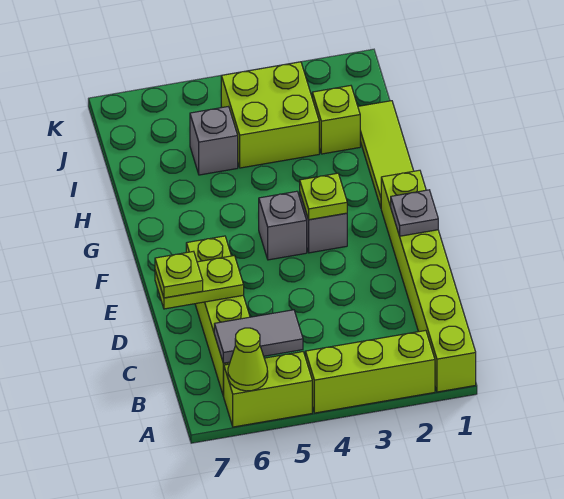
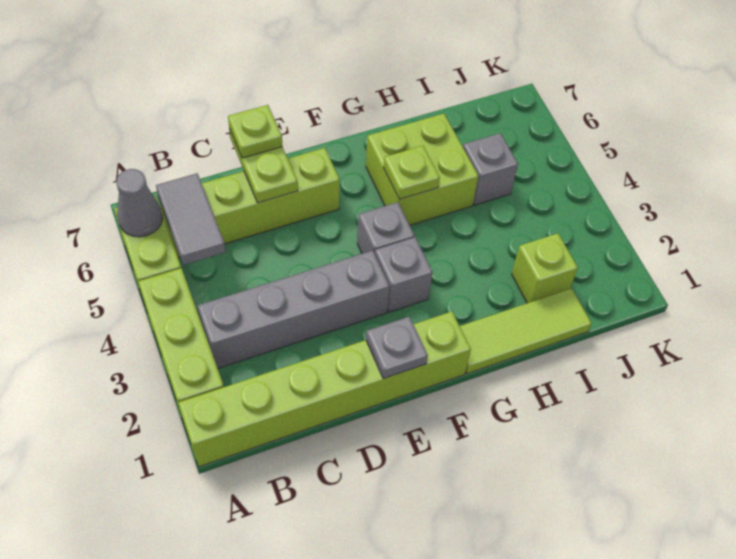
lime cone A6 level 2 -> grey cone A6 level 2
none -> grey brick B3:E3 level 1
lime plate F3 level 2 -> lime plate G5 level 2
lime brick I3:J4 level 1 -> lime brick G5:H6 level 1

